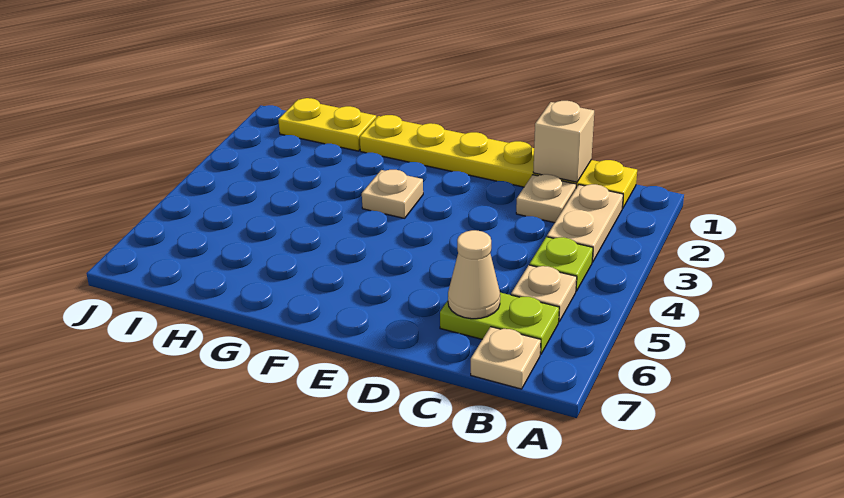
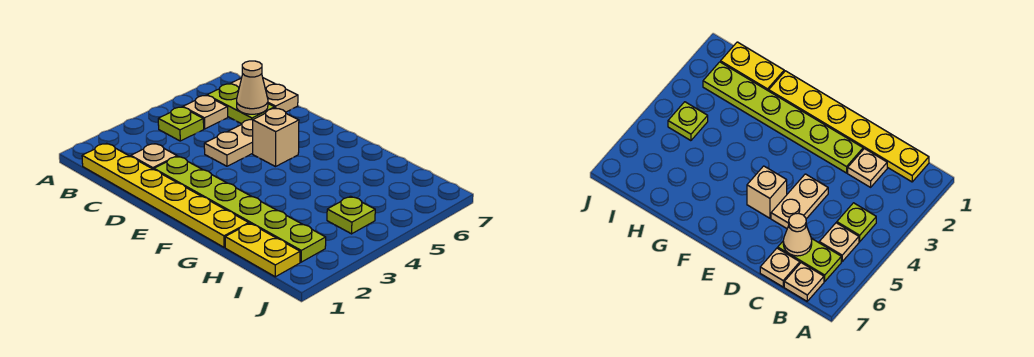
tan plate B2:B3 level 1 -> tan plate D4:D5 level 1
tan brick C1 level 2 -> tan brick E5 level 1
none -> lime plate D2:I2 level 1
tan plate F3 level 1 -> tan plate C7 level 1
none -> lime plate I4 level 1

